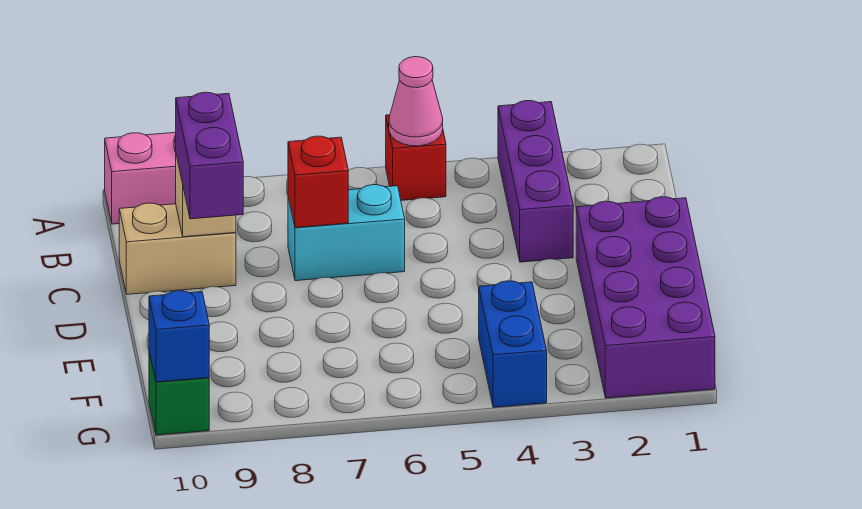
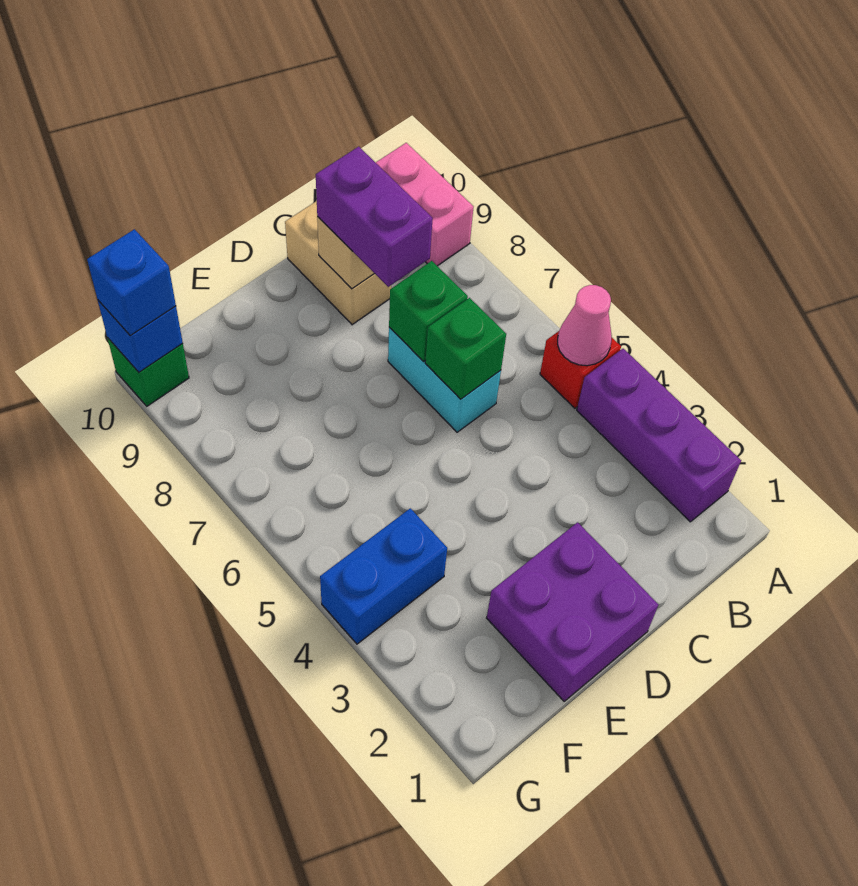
purple brick A3:C3 level 1 -> purple brick A2:A4 level 1
none -> green brick C6 level 2
red brick C7 level 2 -> green brick C7 level 2
purple brick C9:D9 level 3 -> purple brick C8:C9 level 3
purple brick D1:G2 level 1 -> purple brick D1:E2 level 1
none -> blue brick G10 level 3

